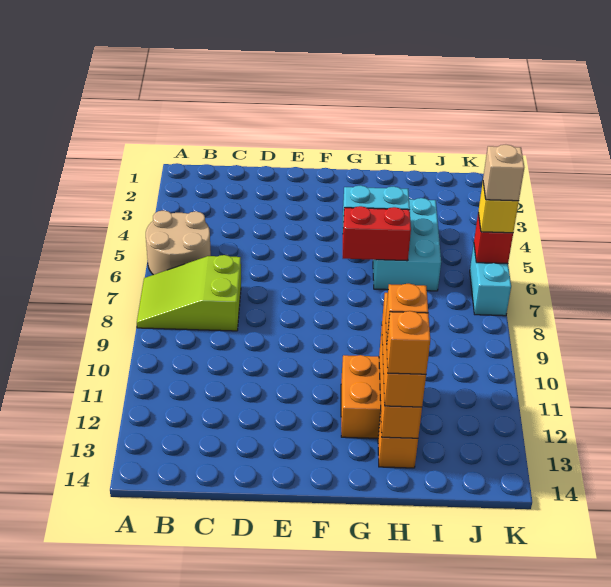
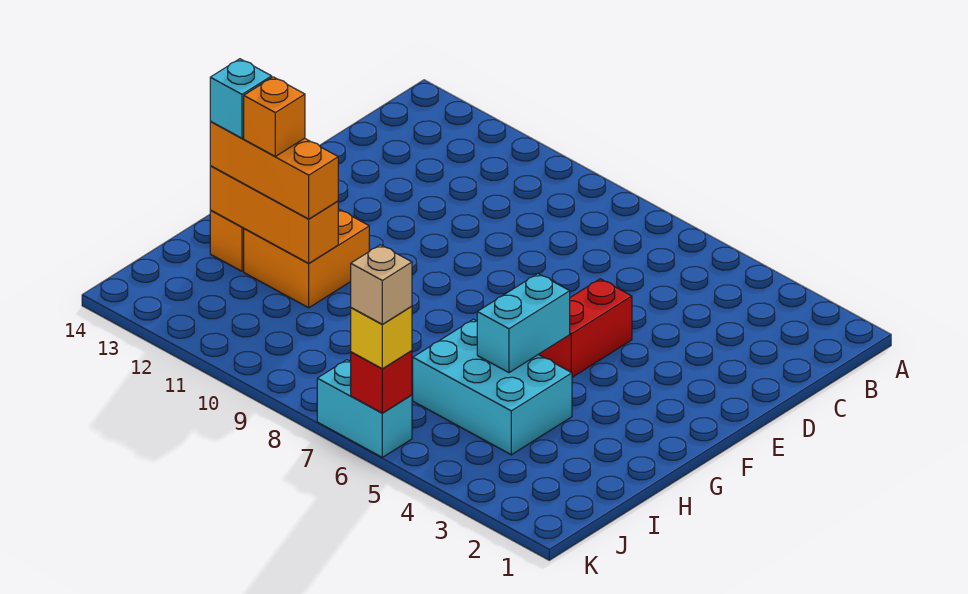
tan round brick A5:B6 level 1 -> none
lime slope A7:C8 level 1 top C -> none
red brick G6:H6 level 2 -> red brick E5:F5 level 1
orange brick H13 level 4 -> cyan brick H13 level 4

